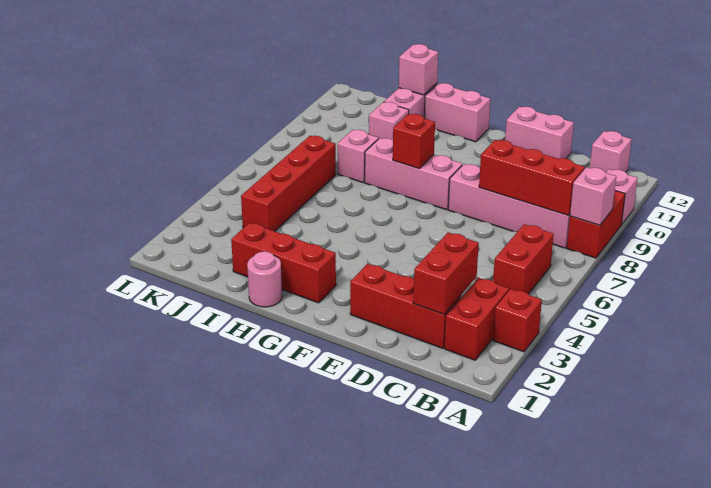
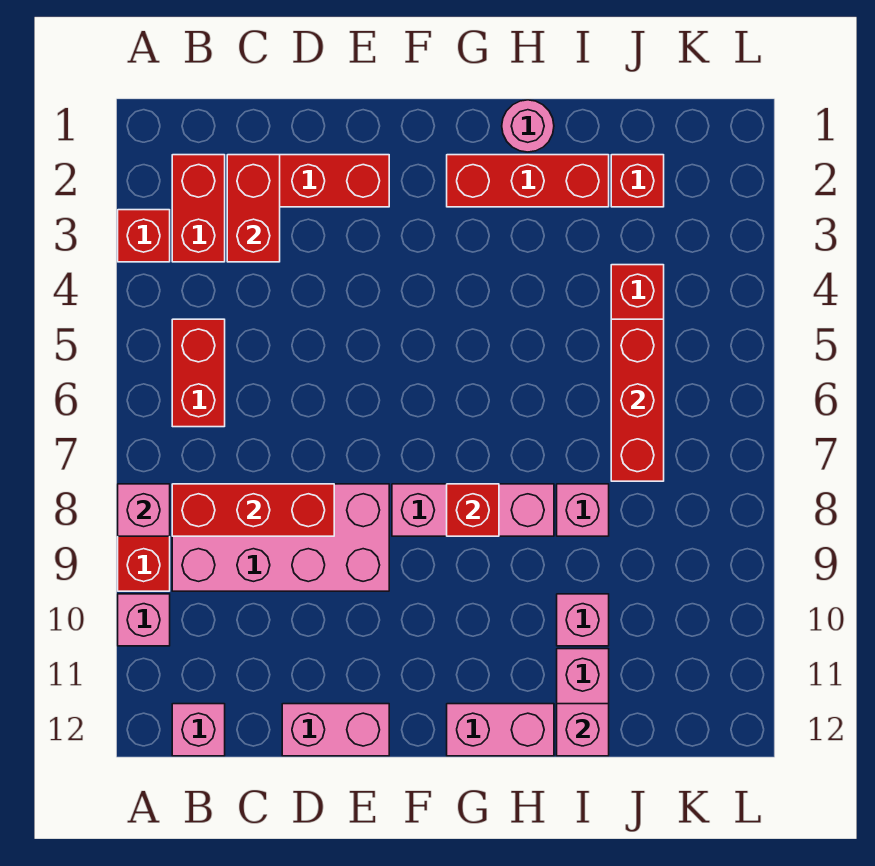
pink brick B8:E8 level 1 -> pink brick B8:E9 level 1
none -> red brick J2 level 1
none -> red brick J5:J7 level 2

